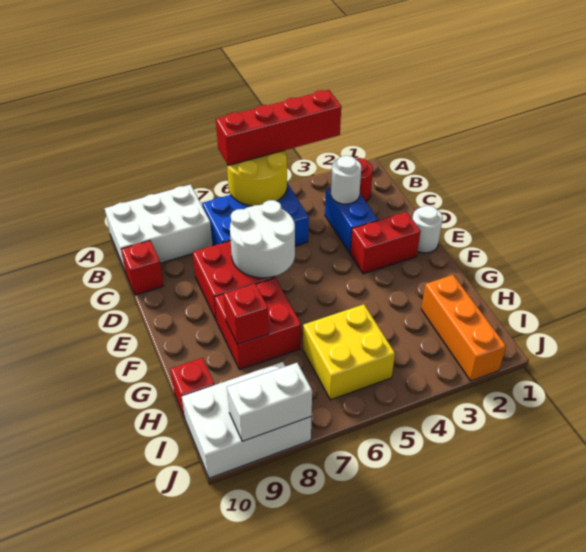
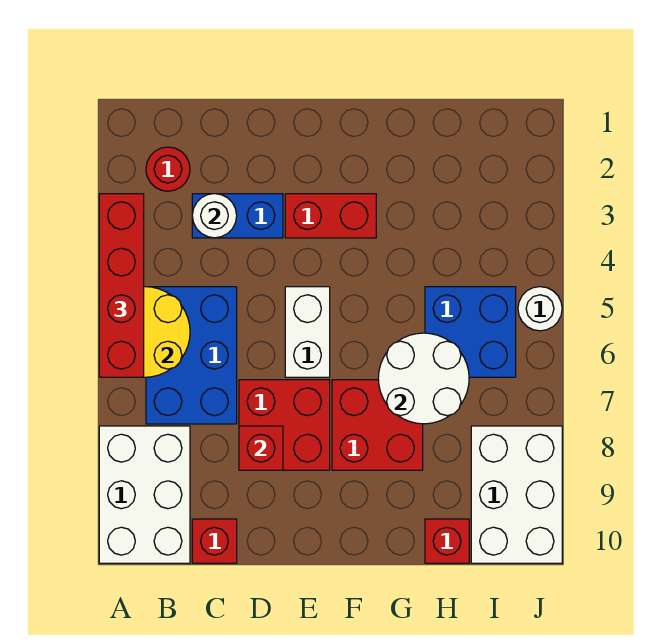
white round brick D6:E7 level 2 -> white round brick G6:H7 level 2
white round brick E1 level 1 -> white round brick J5 level 1
red brick E2:E3 level 1 -> red brick E3:F3 level 1
red brick G8 level 2 -> red brick D8 level 2
orange brick H2:J2 level 1 -> none
yellow brick H5:I6 level 1 -> blue brick H5:I6 level 1
white brick J8:J9 level 2 -> white brick E5:E6 level 1

